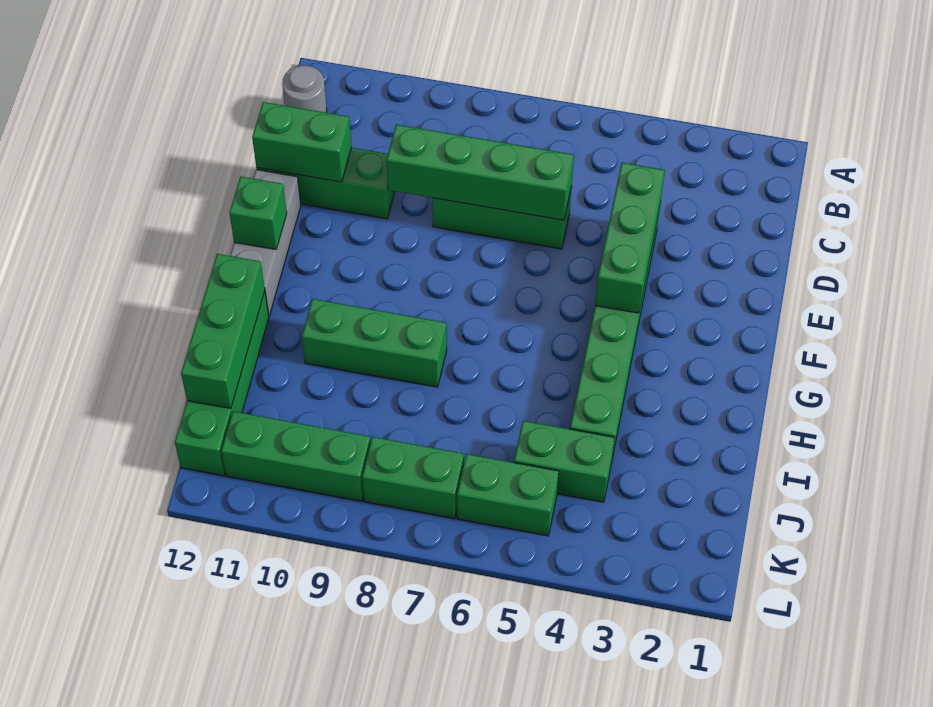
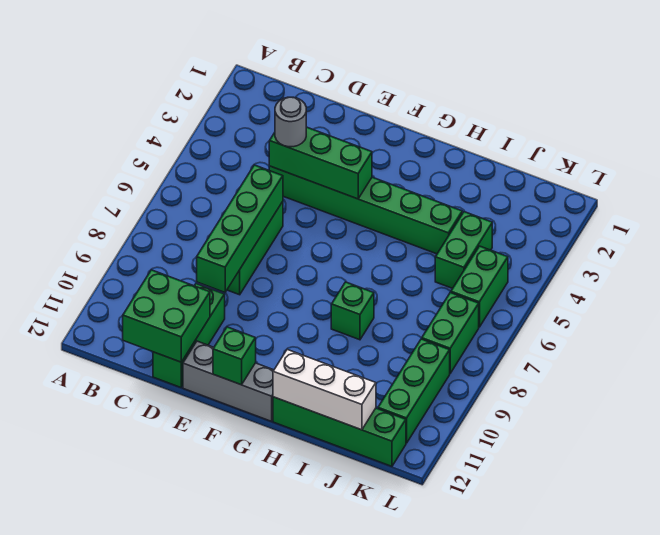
grey round brick B12 level 1 -> grey round brick D4 level 3
green brick D11:D12 level 2 -> green brick C11:D12 level 2
green brick H8:H10 level 1 -> green brick H8 level 1
green brick H12:J12 level 2 -> white brick H12:J12 level 2

